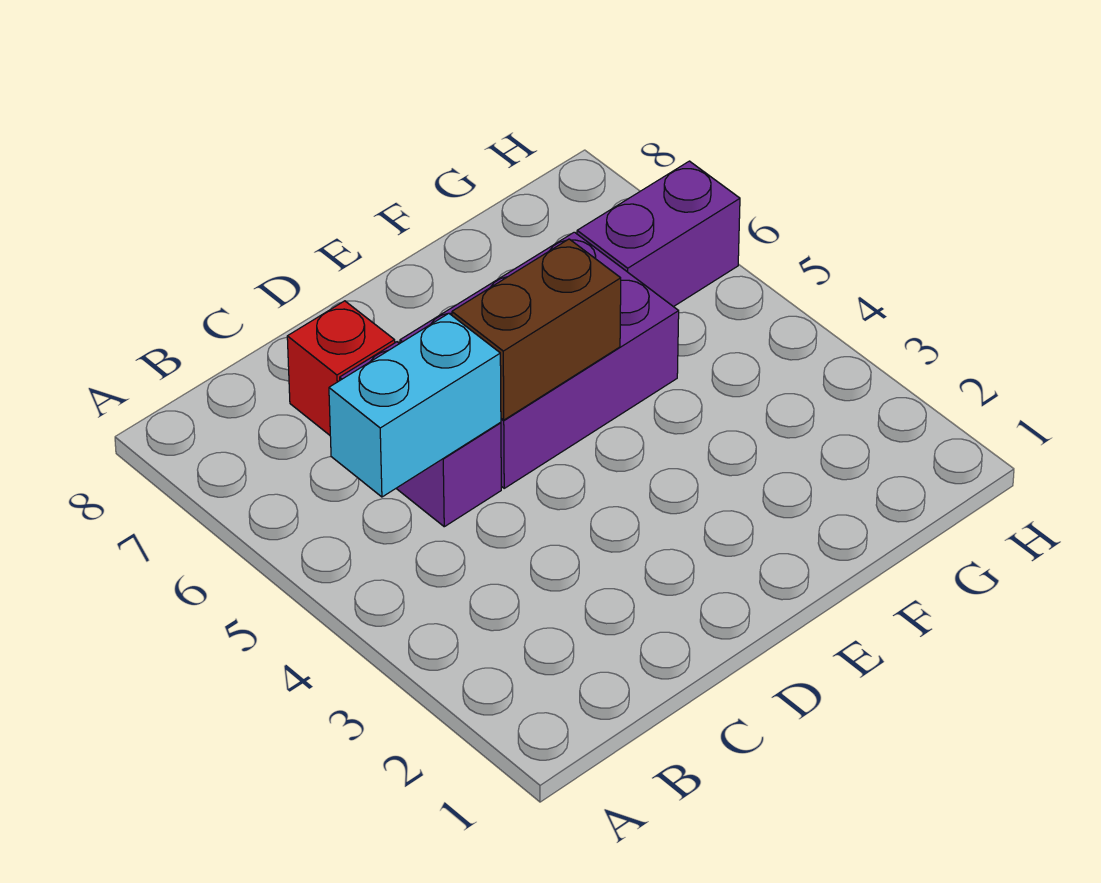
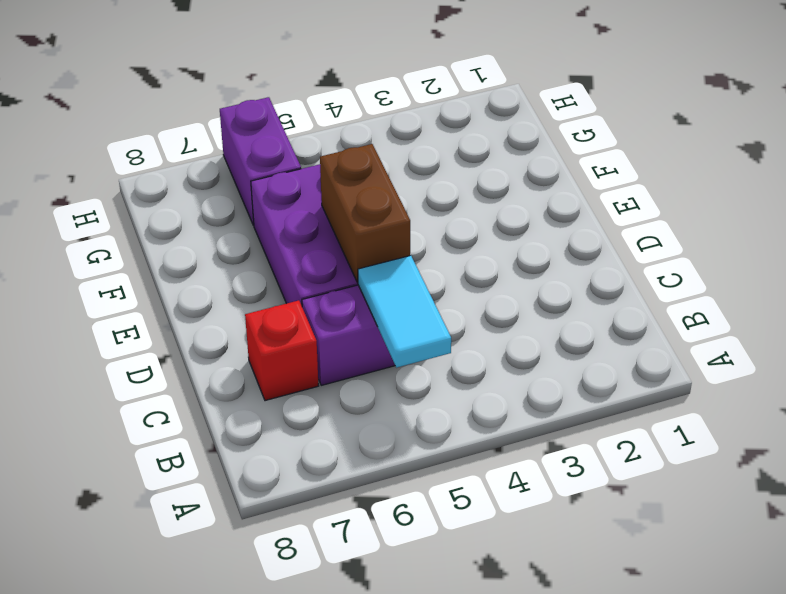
cyan brick B5:C5 level 2 -> cyan tile B5:C5 level 2

